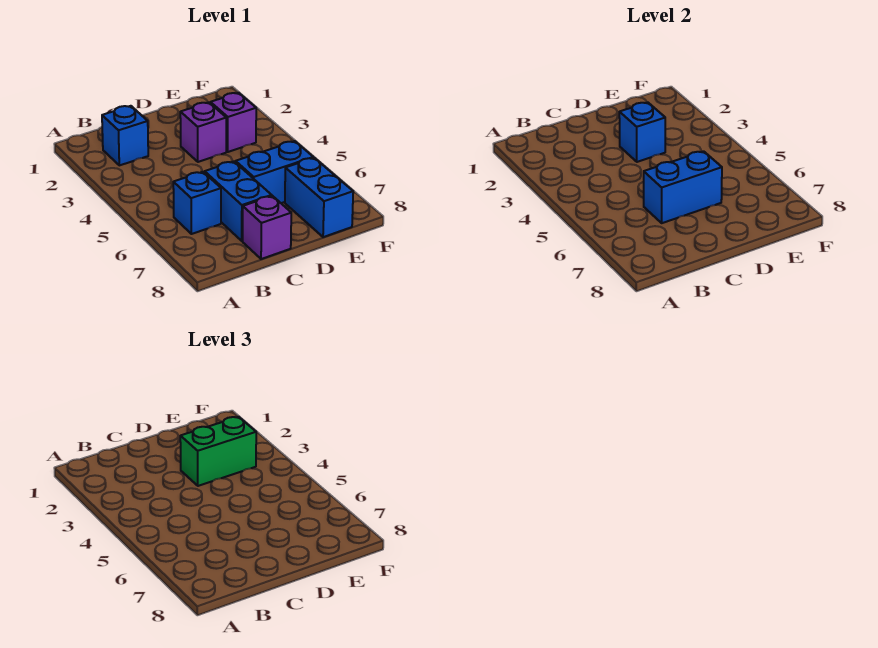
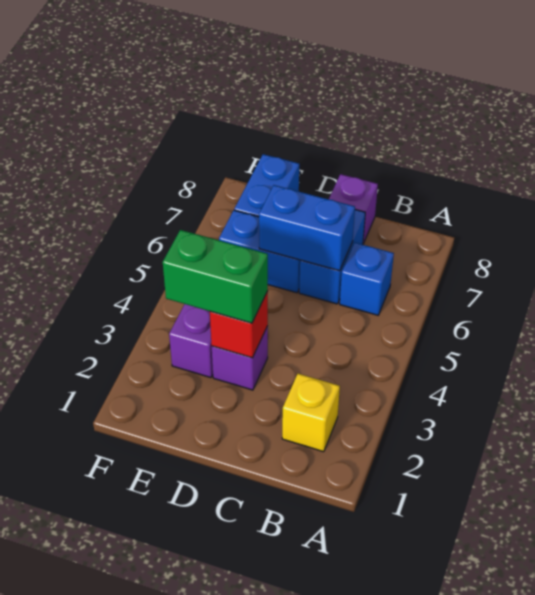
blue brick B2 level 1 -> yellow brick B2 level 1
blue brick D3 level 2 -> red brick D3 level 2

